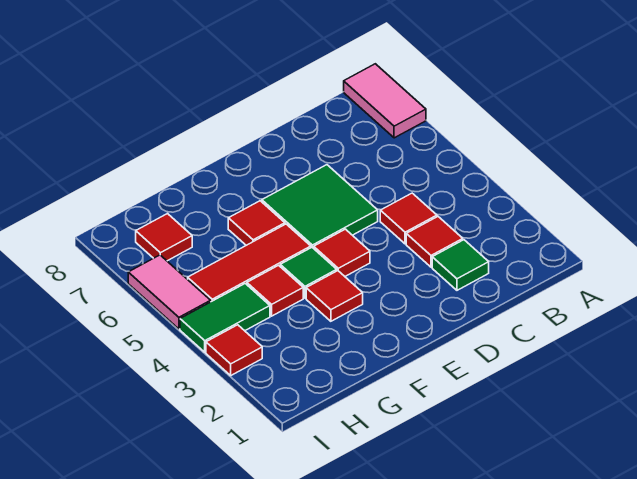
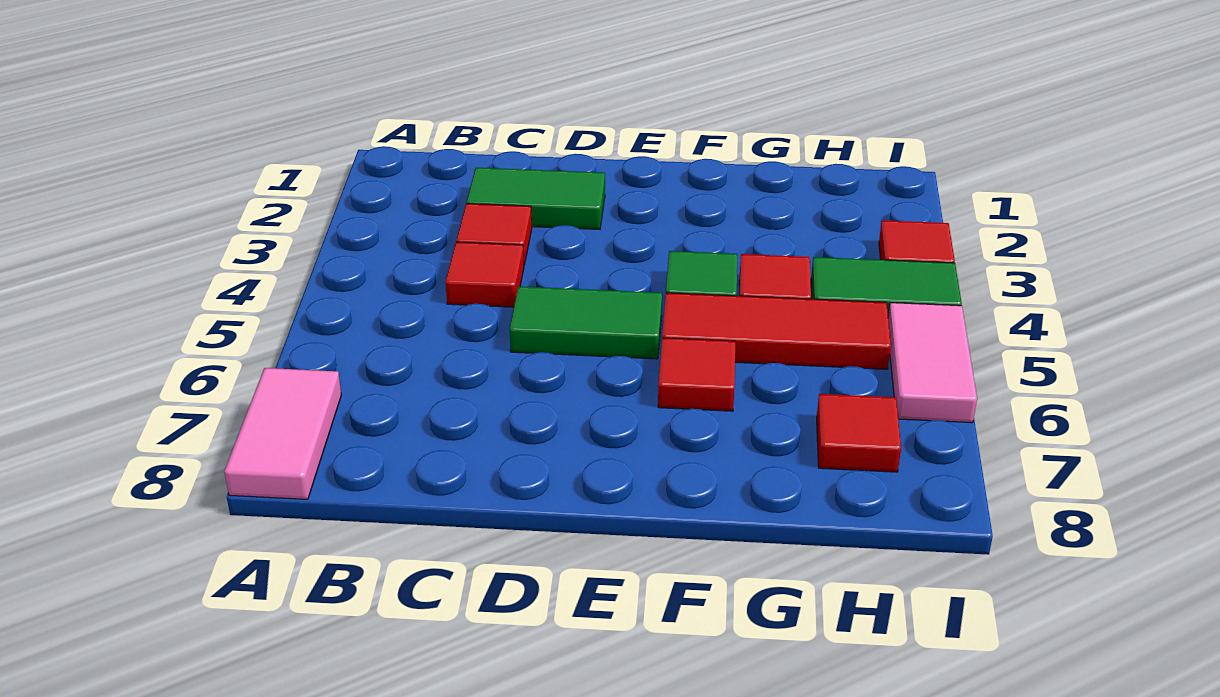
green tile C2 level 1 -> green tile C2:D2 level 1
green tile D5:E6 level 1 -> green tile D5:E5 level 1
red tile E4 level 1 -> none
red tile F3 level 1 -> none

